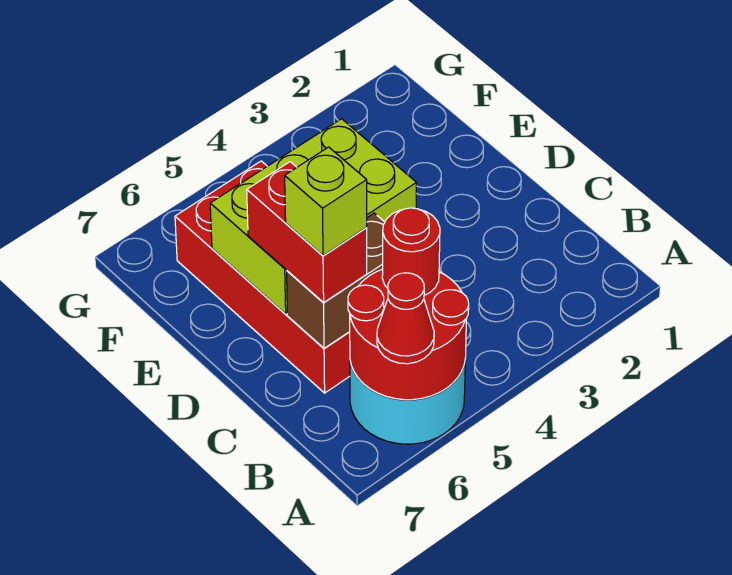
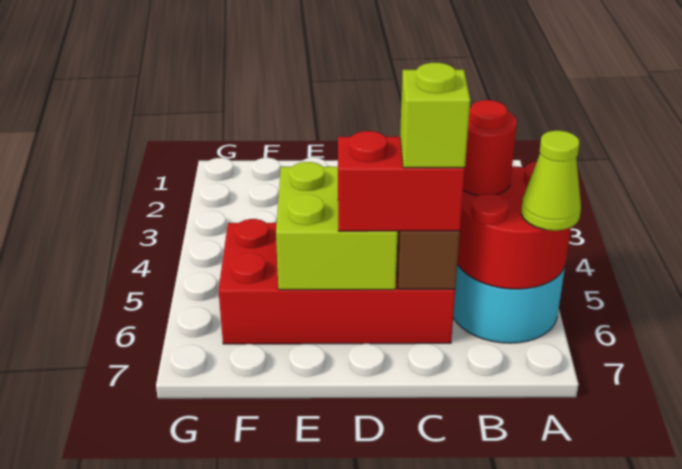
red cone A6 level 3 -> lime cone A6 level 3
lime brick D4:E6 level 2 -> lime brick D5:E6 level 2

